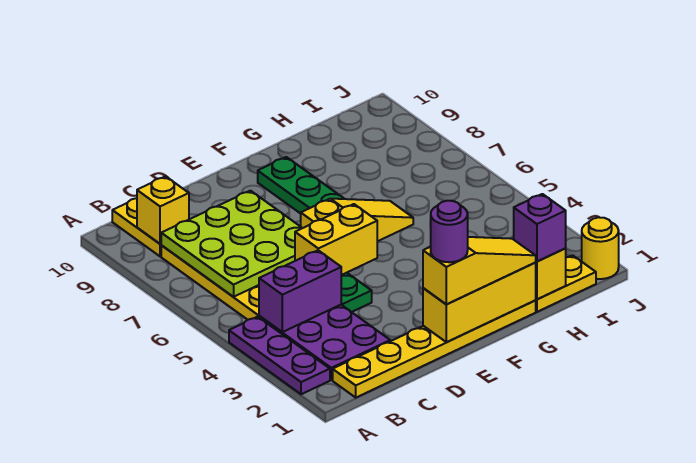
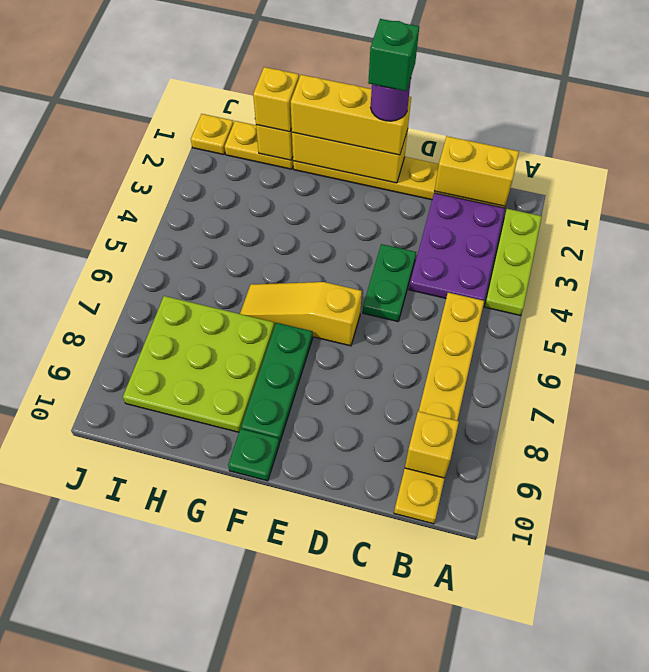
purple plate A2:A4 level 1 -> lime plate A2:A4 level 1
purple brick B4:C4 level 2 -> none
lime plate B6:D8 level 2 -> lime plate G7:I9 level 1
yellow brick D5:E5 level 2 -> yellow brick B1:C1 level 2
yellow slope E1:G1 level 3 top E -> yellow brick E1:G1 level 3
none -> green brick E1 level 5
none -> green plate F10 level 1
purple brick H1 level 3 -> yellow brick H1 level 3
yellow round brick J1 level 1 -> yellow plate J1 level 1

